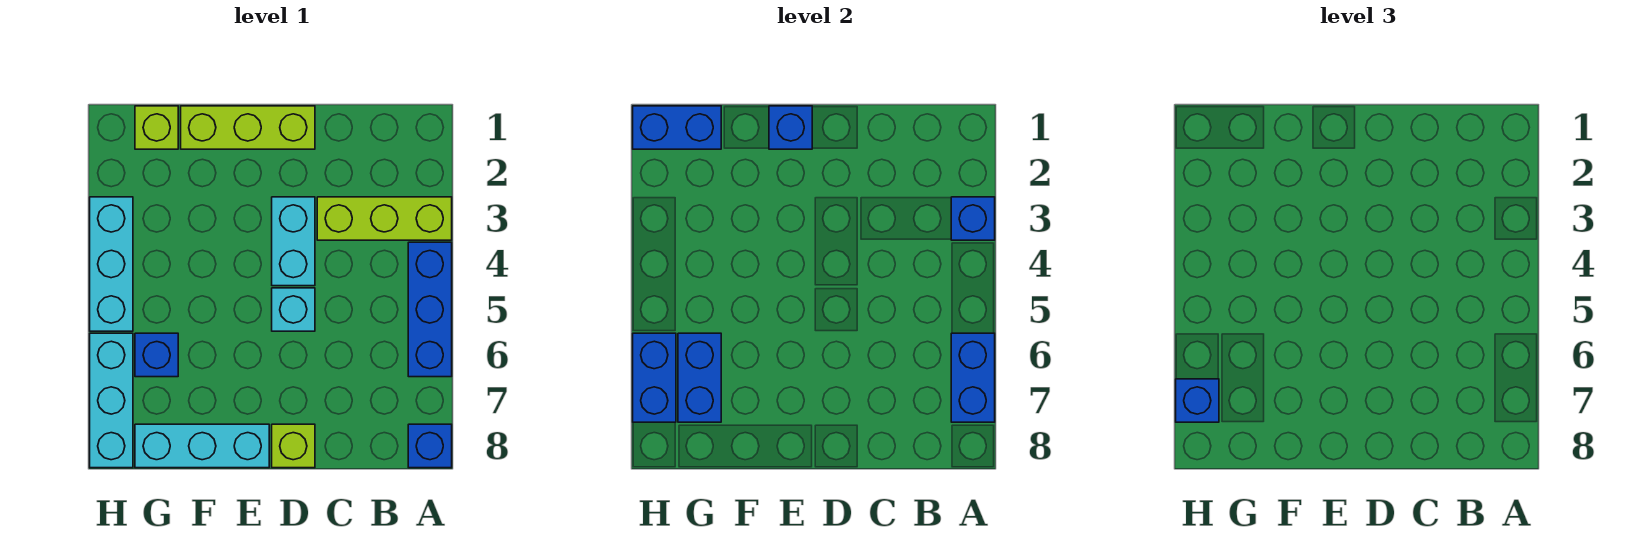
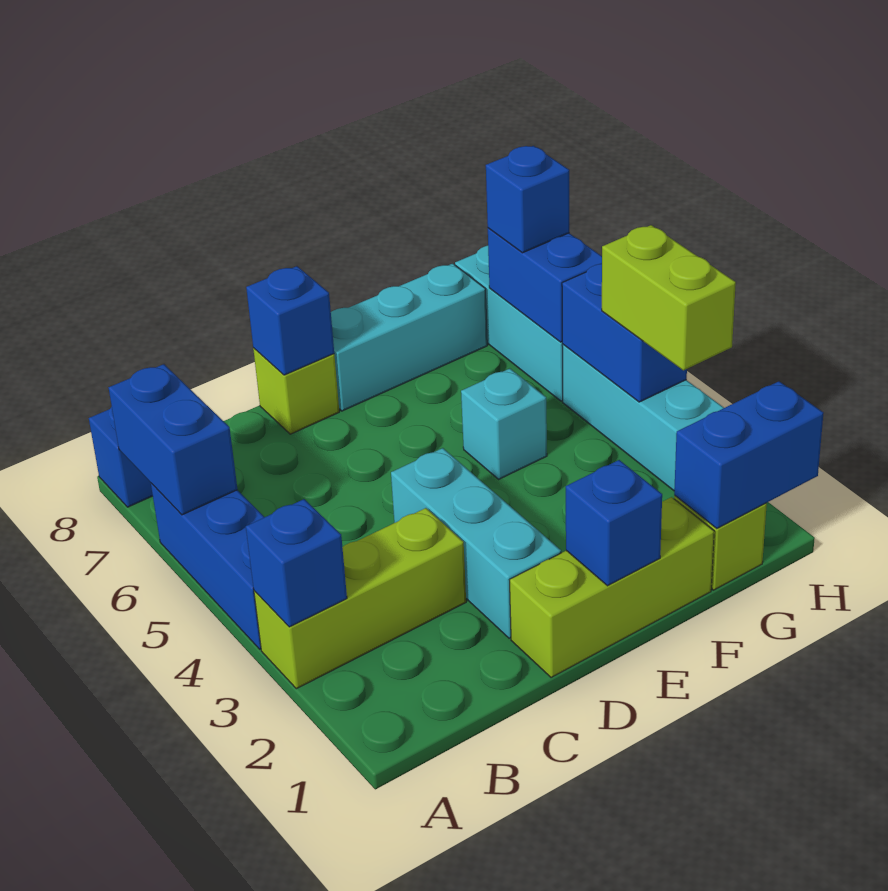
cyan brick D3:D4 level 1 -> cyan brick D2:D4 level 1
cyan brick D5 level 1 -> cyan brick F5 level 1
blue brick G6 level 1 -> blue brick D8 level 2
blue brick G6:G7 level 2 -> blue brick H4:H5 level 2
none -> lime brick H3:H4 level 3

